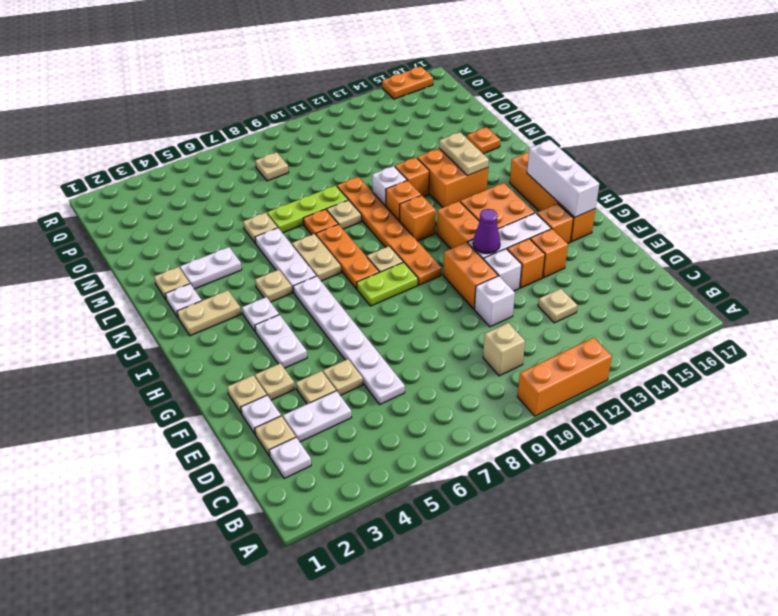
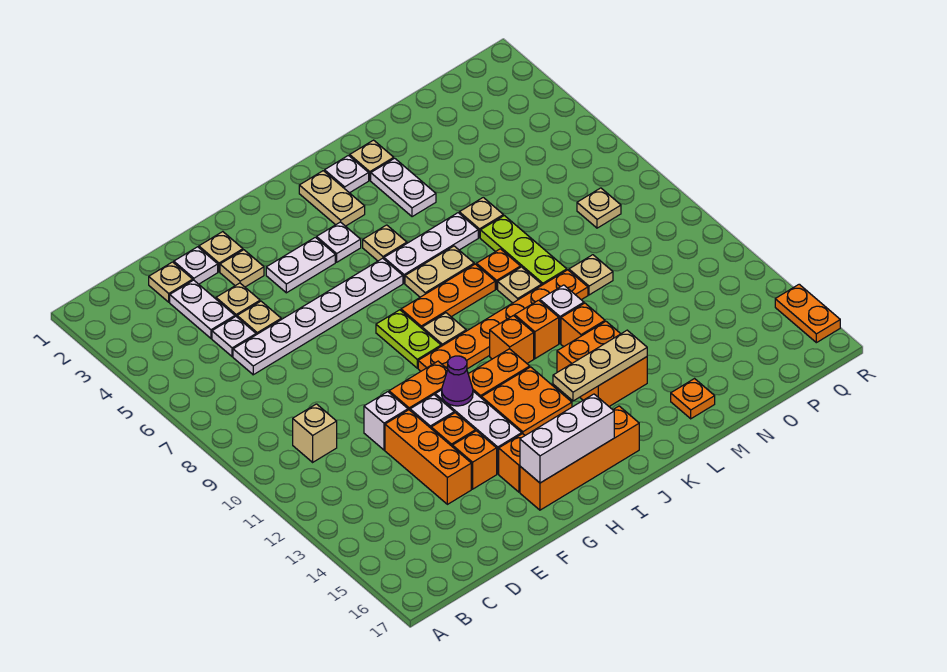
orange brick A10:A12 level 1 -> orange brick E12:E14 level 1
white plate C2 level 1 -> white plate D5 level 1
tan plate D13 level 1 -> tan plate N10 level 1
tan plate K14:L14 level 2 -> tan plate J14:L14 level 2

